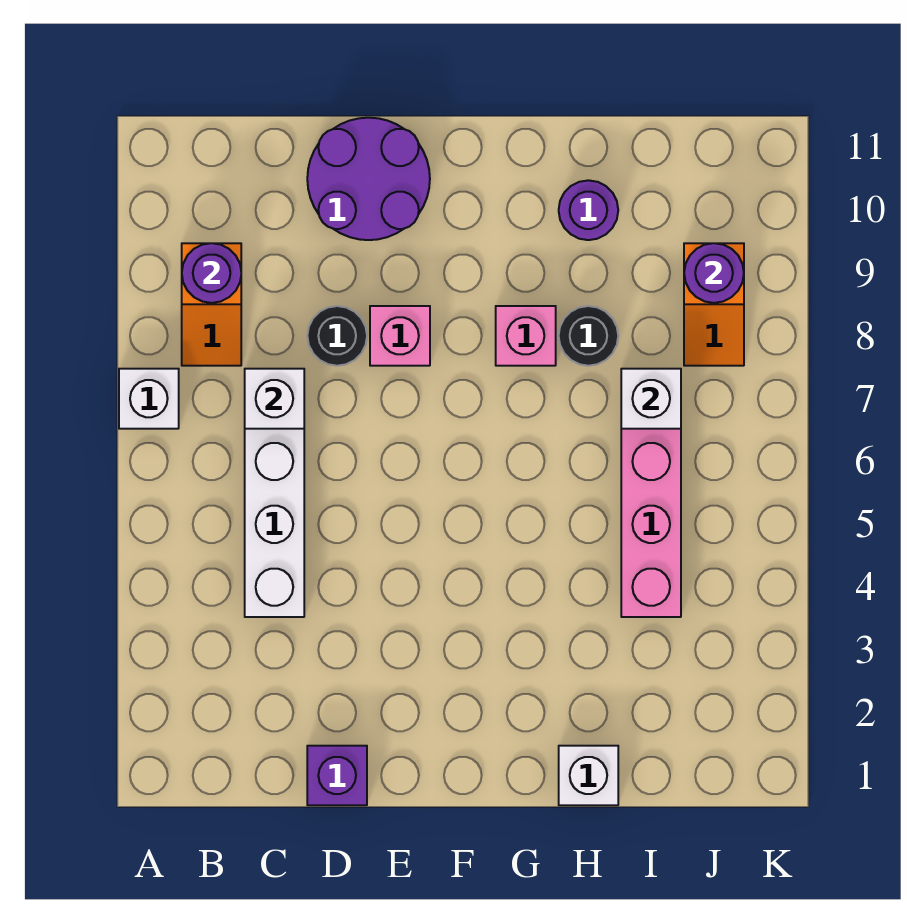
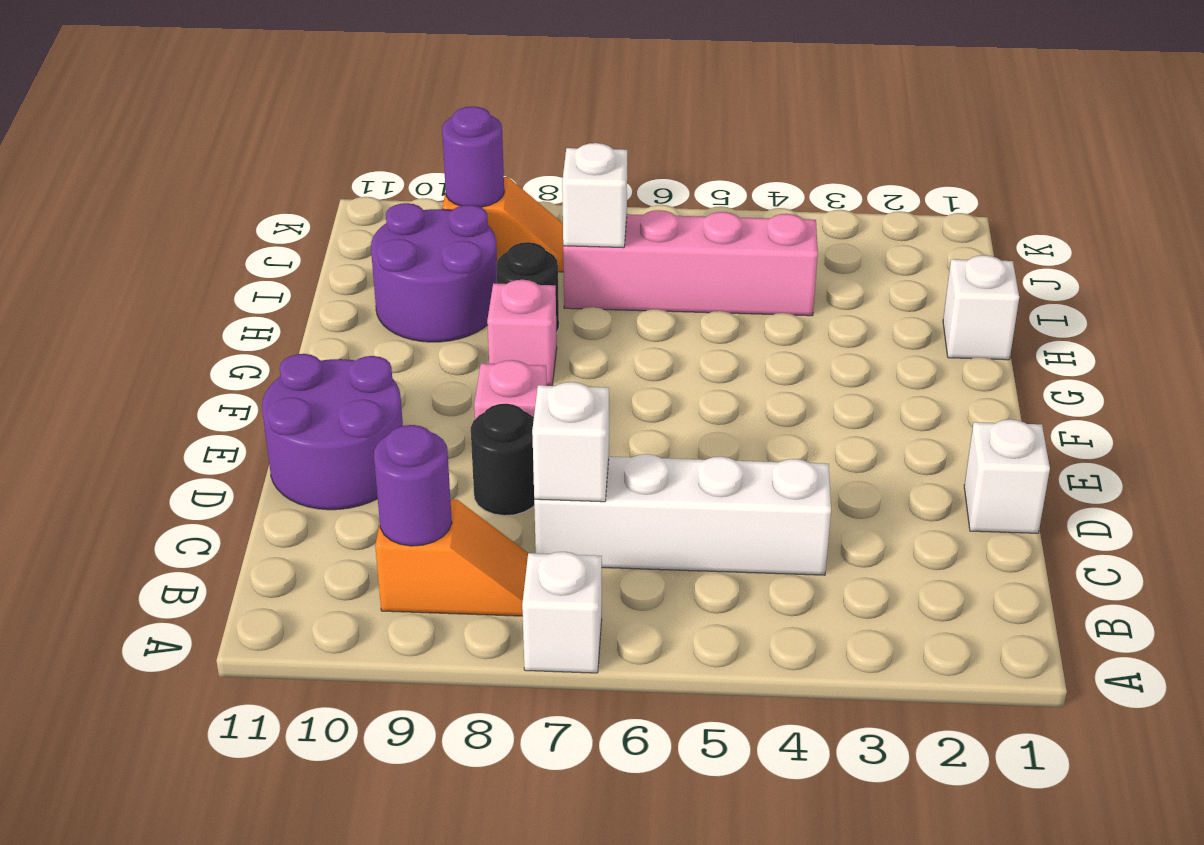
purple brick D1 level 1 -> white brick D1 level 1
purple round brick H10 level 1 -> purple round brick H9:I10 level 1

